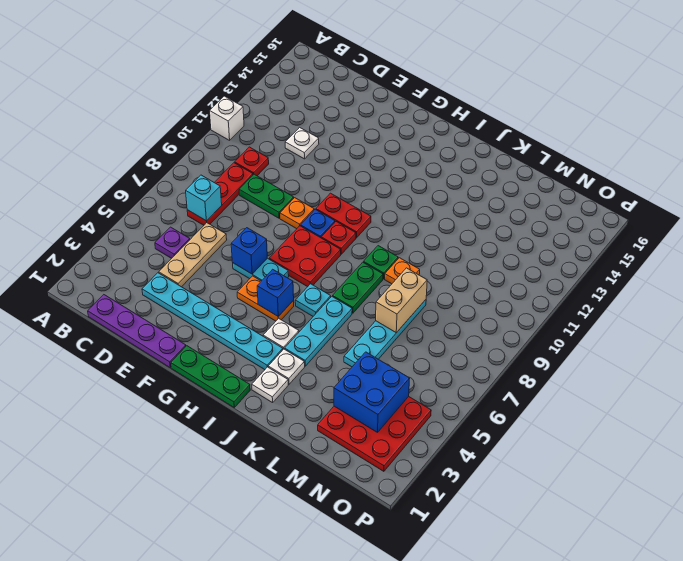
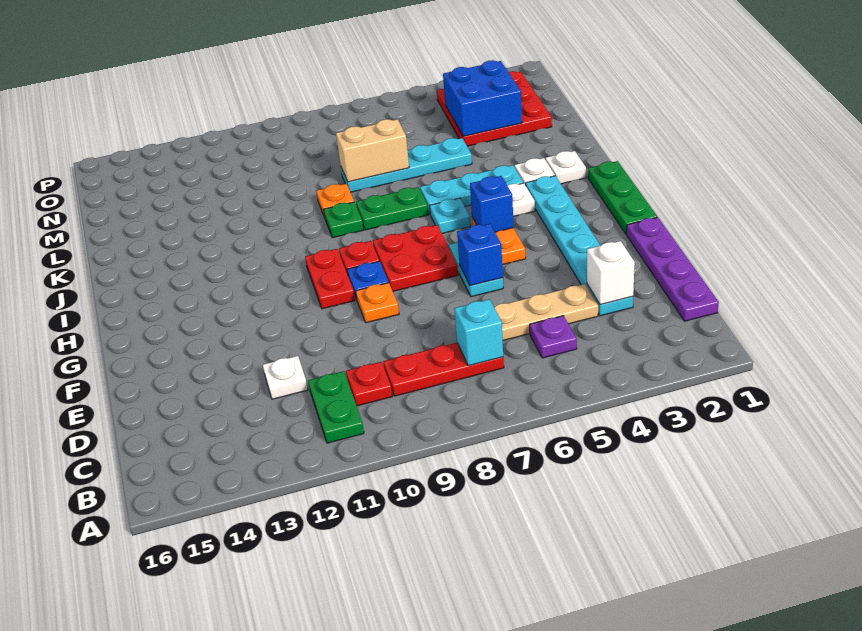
white brick A11 level 1 -> white brick D3 level 2
green plate D9:E9 level 1 -> green plate B11:C11 level 1

